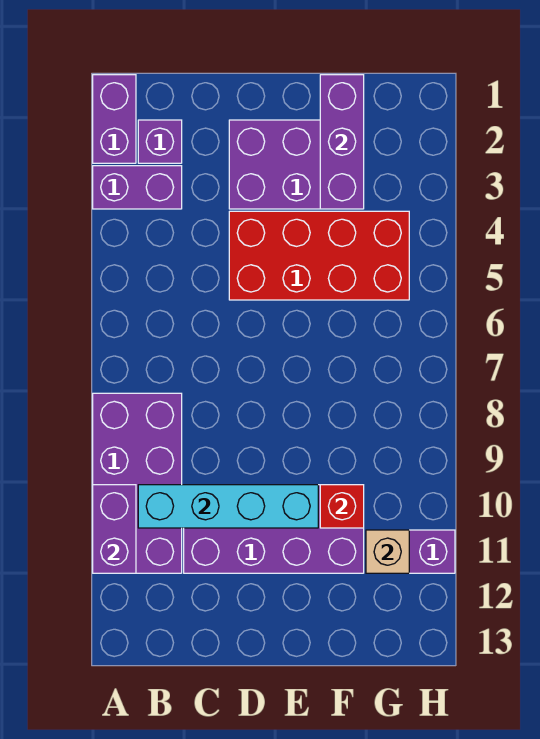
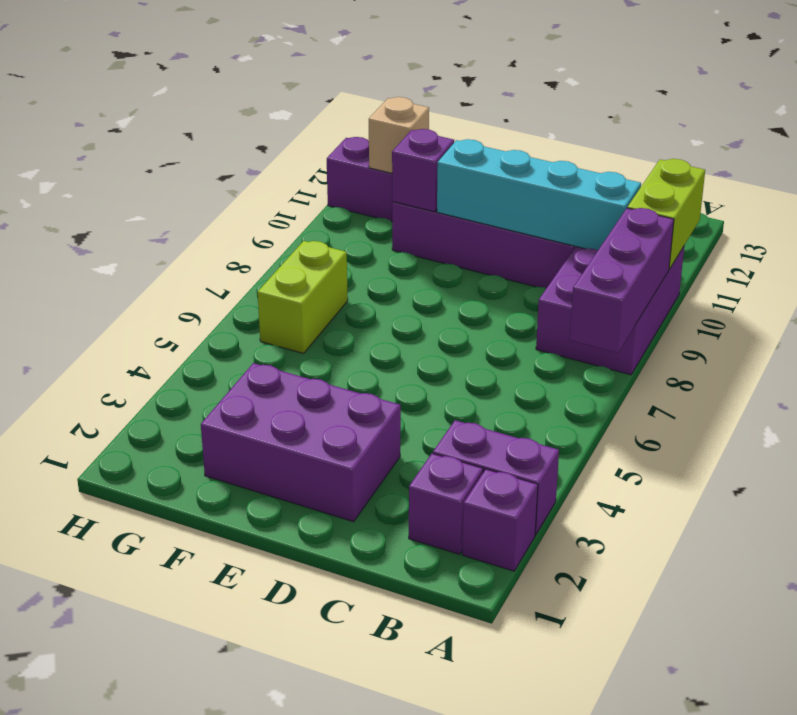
purple brick A1:A2 level 1 -> purple brick A2 level 1
purple brick A8:B11 level 1 -> purple brick A8:B10 level 1
purple brick A10:A11 level 2 -> lime brick A10:A11 level 2
red brick D4:G5 level 1 -> none
purple brick F1:F3 level 2 -> purple brick A7:A9 level 2
red brick F10 level 2 -> purple brick F10 level 2
none -> lime brick G6:G7 level 1

